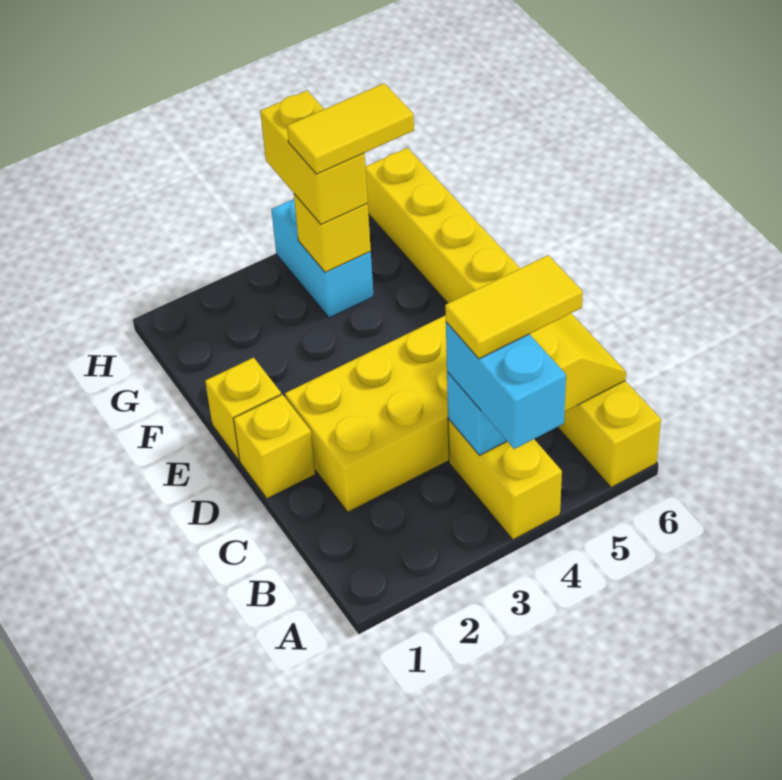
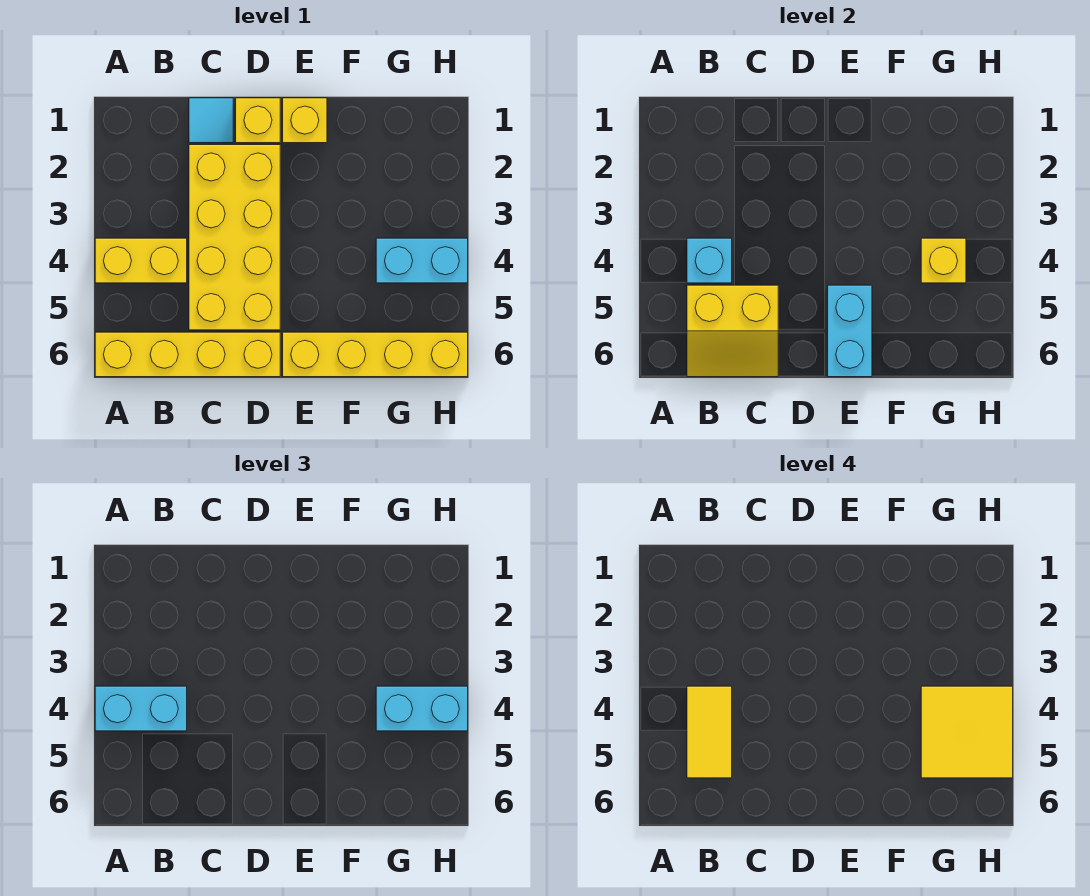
none -> cyan tile C1 level 1
none -> cyan brick E5:E6 level 2
yellow brick G4:H4 level 3 -> cyan brick G4:H4 level 3
yellow tile G4:G5 level 4 -> yellow tile G4:H5 level 4

